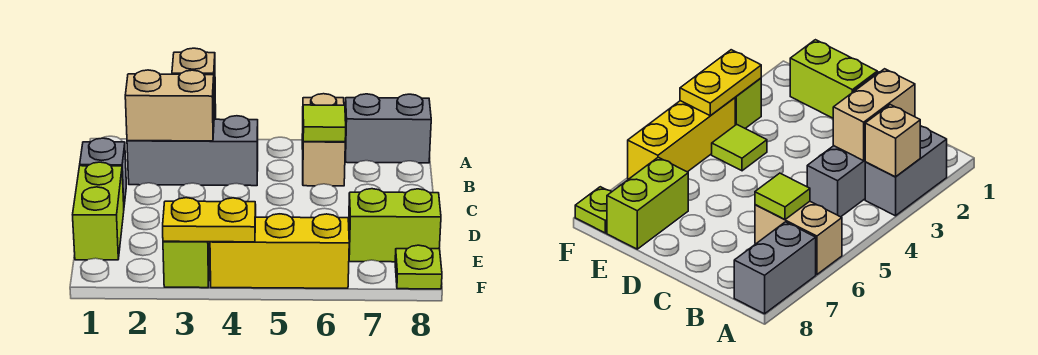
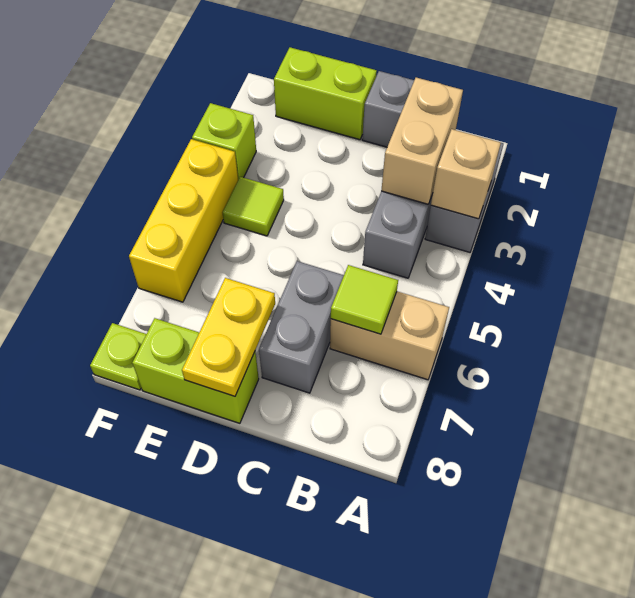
grey brick A7:A8 level 1 -> grey brick C6:C7 level 1
lime brick E7:E8 level 1 -> lime brick D8:E8 level 1
yellow plate F3:F4 level 2 -> yellow plate D7:D8 level 2

